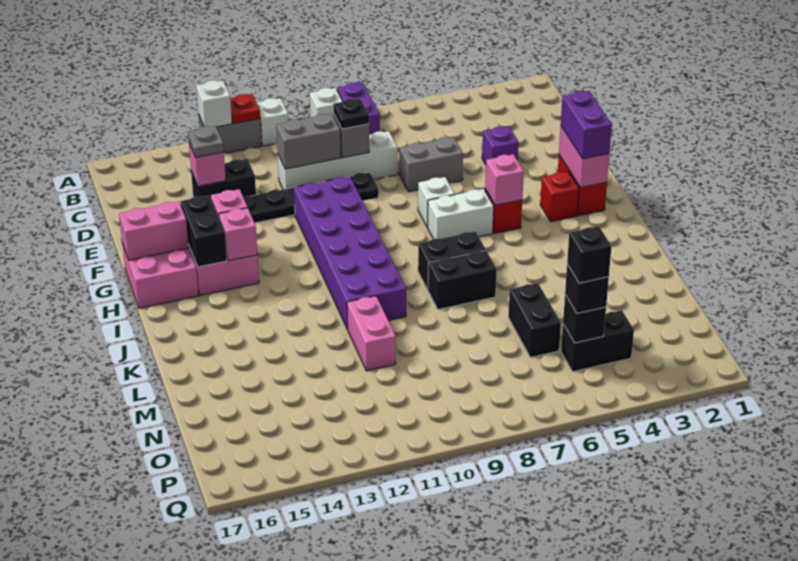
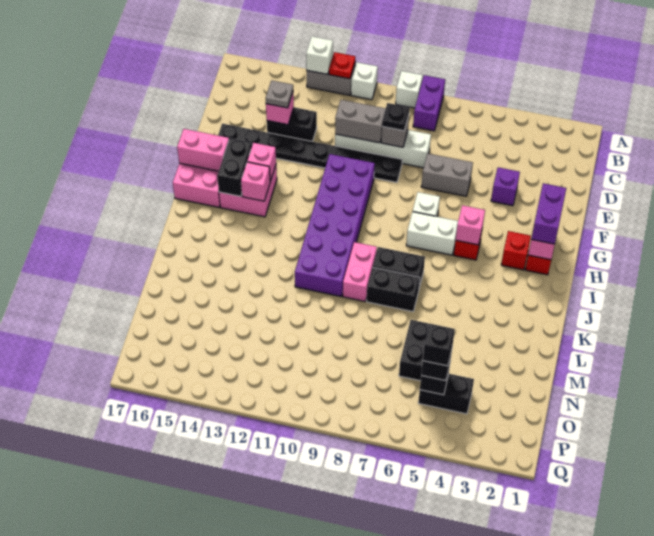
pink brick L11:M11 level 1 -> pink brick J9:K9 level 1

